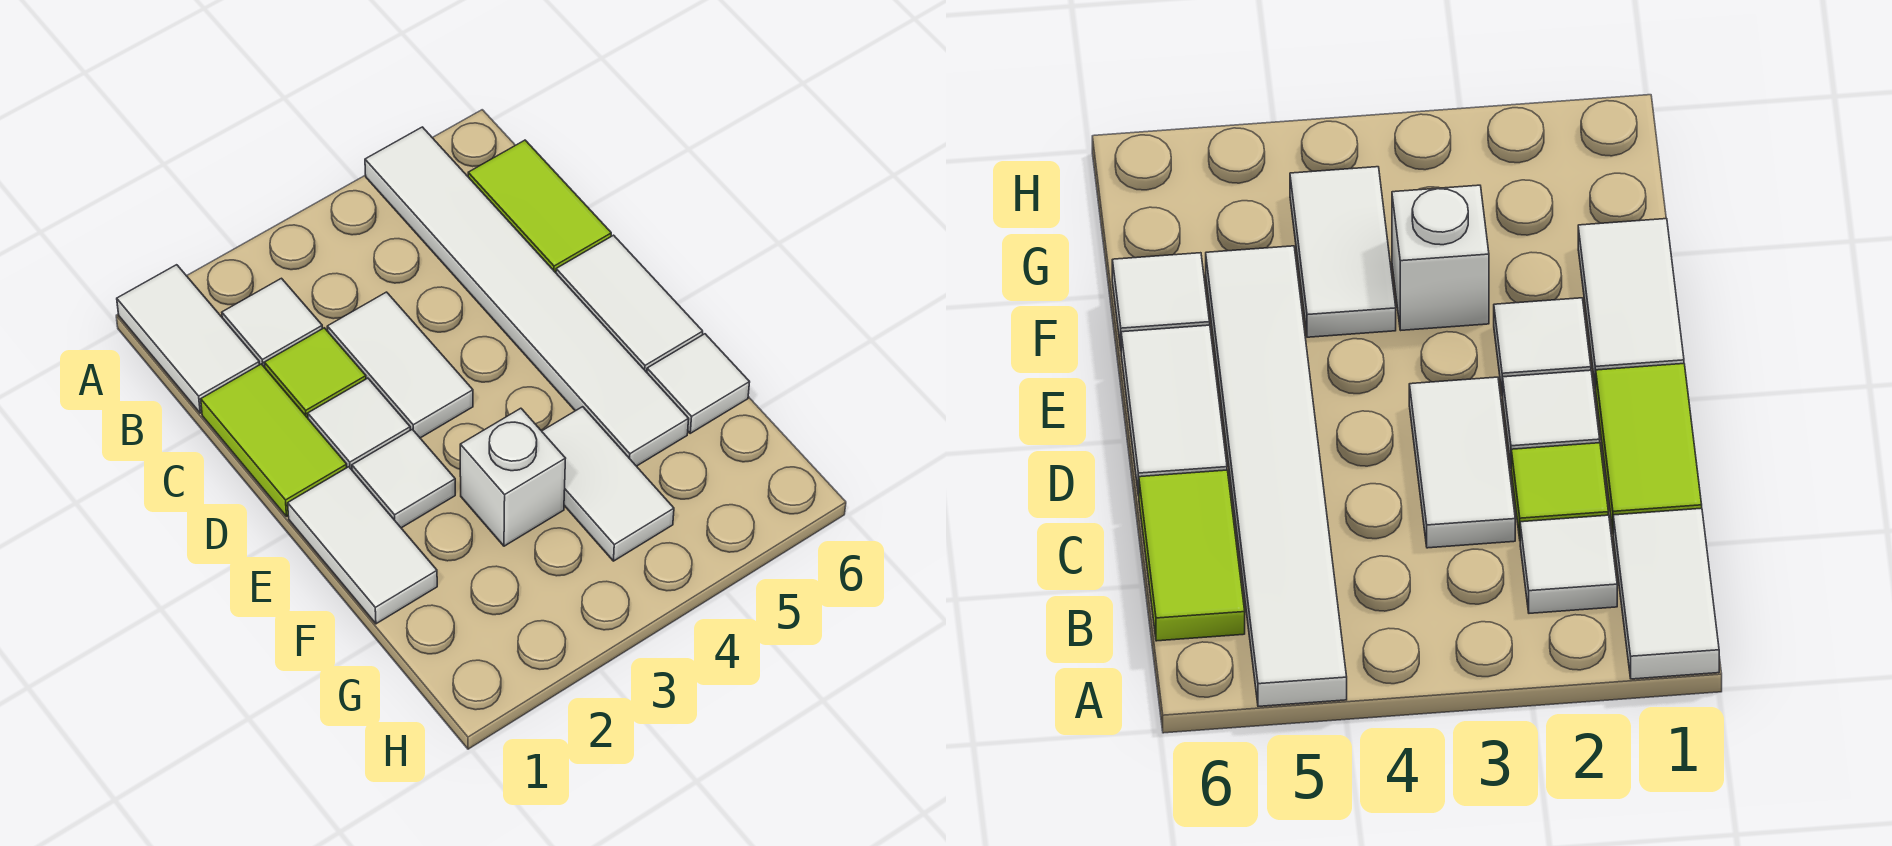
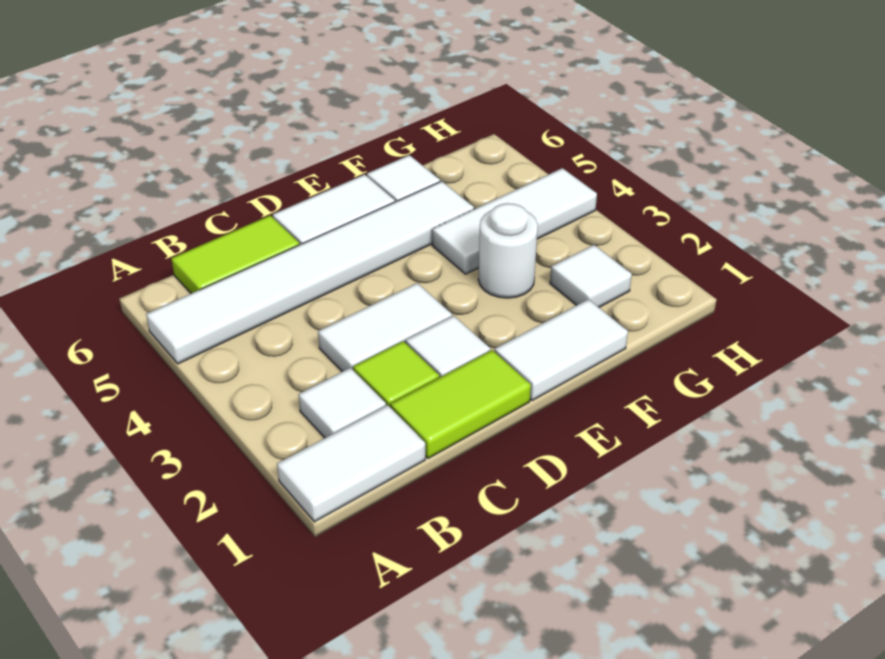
white tile E2 level 1 -> white tile G2 level 1
white brick F3 level 1 -> white round brick F3 level 1
white tile F4:G4 level 1 -> white tile F4:H4 level 1

